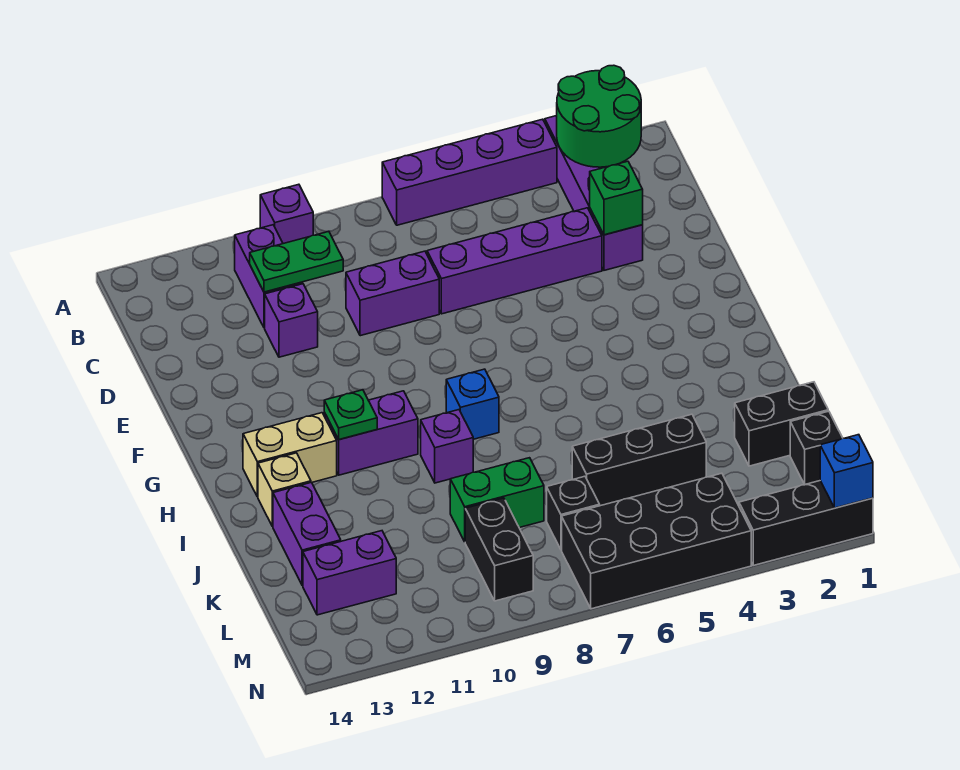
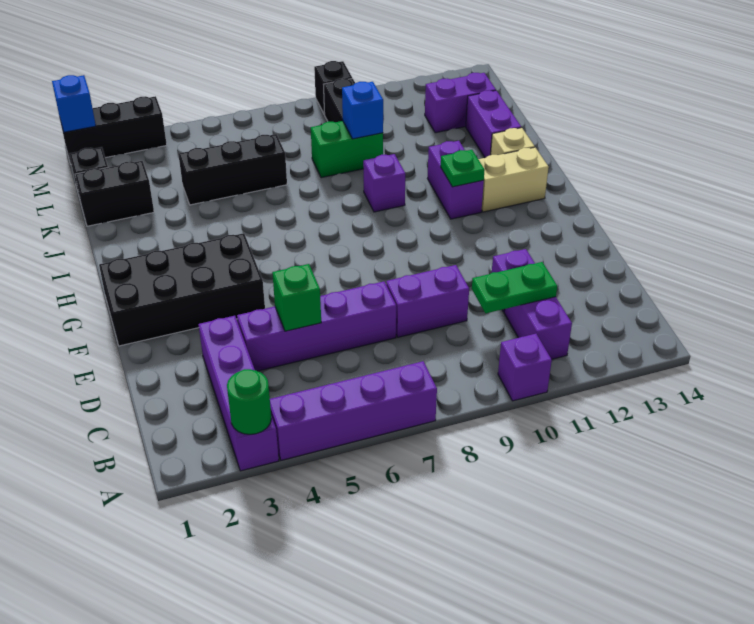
green round brick A2:B3 level 2 -> green round brick A3 level 2
green brick D3 level 2 -> green brick D5 level 2
blue brick H8 level 1 -> blue brick K9 level 2
purple brick H10:H11 level 1 -> purple brick H11:I11 level 1
black brick L7 level 1 -> black brick N9 level 1
black brick M4:N7 level 1 -> black brick F1:G4 level 1

